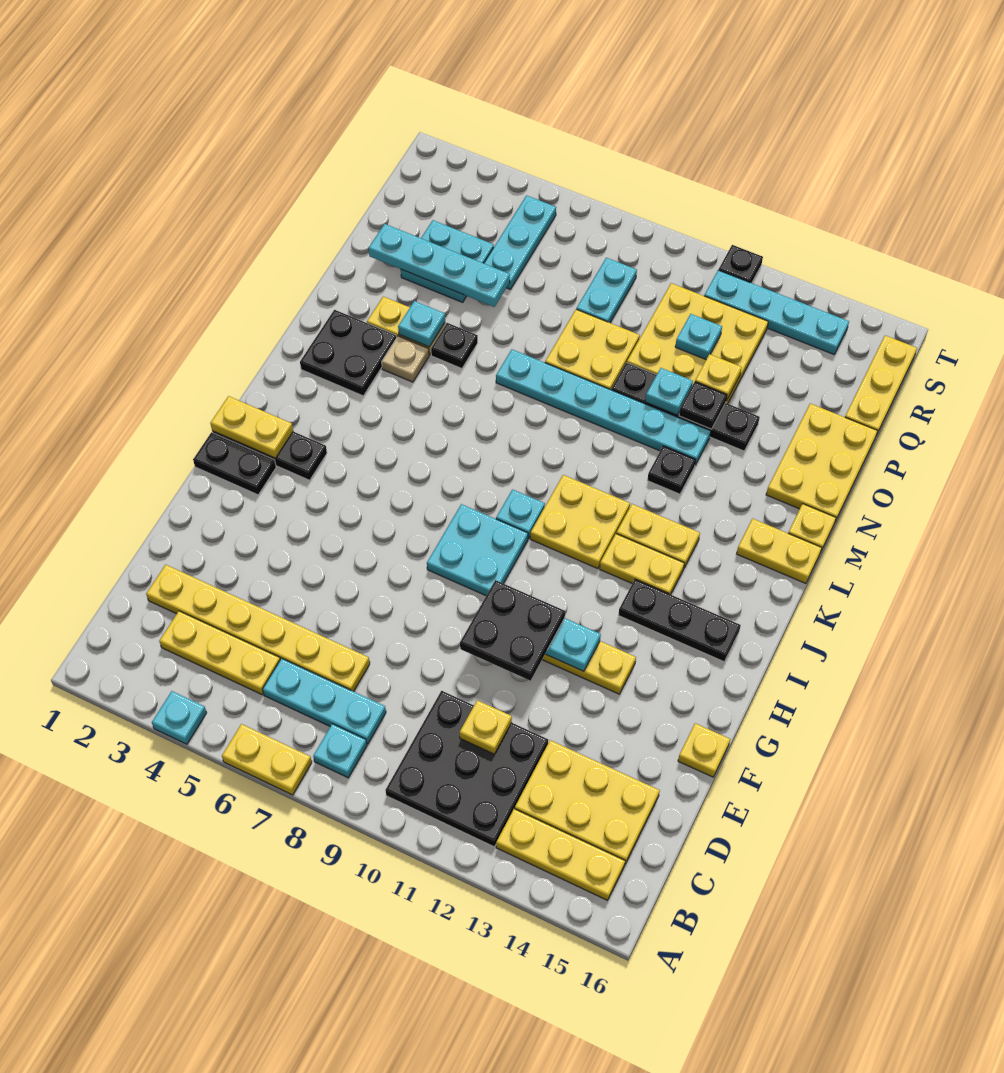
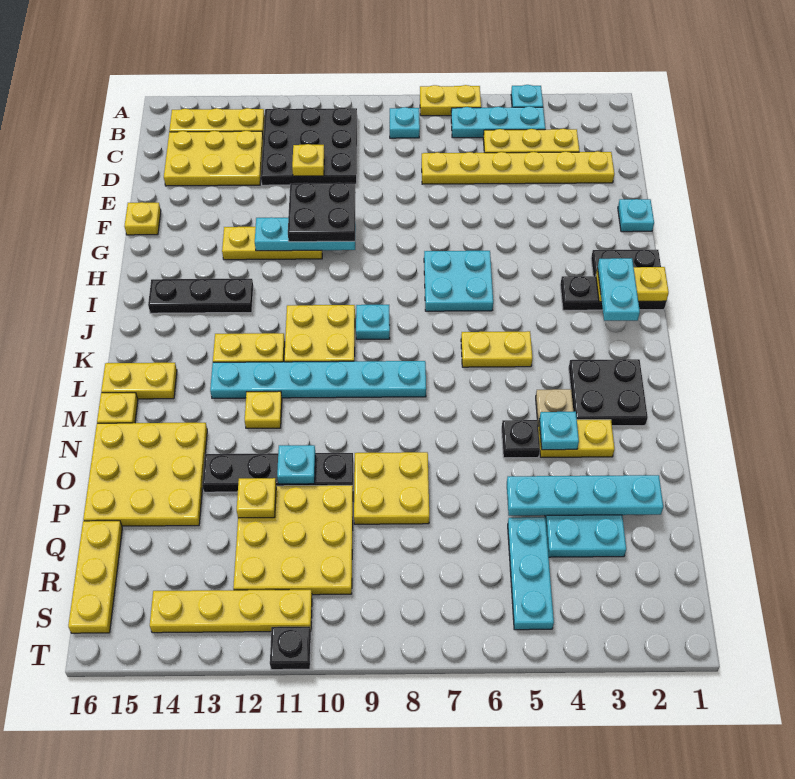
cyan plate C6:C8 level 1 -> cyan plate B4:B6 level 1
cyan plate H8:I9 level 1 -> cyan plate H6:I7 level 1
yellow plate J12:J13 level 1 -> yellow plate K5:K6 level 1
black plate M12 level 1 -> yellow plate M12 level 1
cyan plate N7:N12 level 1 -> cyan plate L8:L13 level 1
yellow plate N15:P16 level 1 -> yellow plate N14:P16 level 1
black plate O12 level 2 -> none
cyan plate Q8:R8 level 1 -> cyan plate I2:J2 level 3
cyan plate Q11 level 2 -> cyan plate F1 level 1
cyan plate S11:S14 level 1 -> yellow plate S11:S14 level 1

